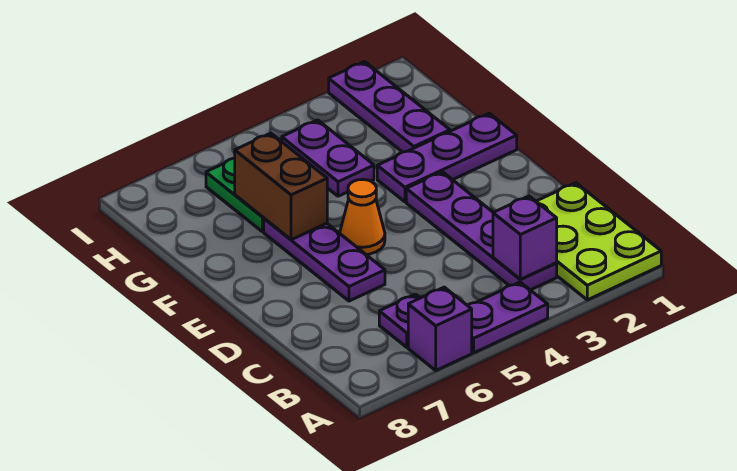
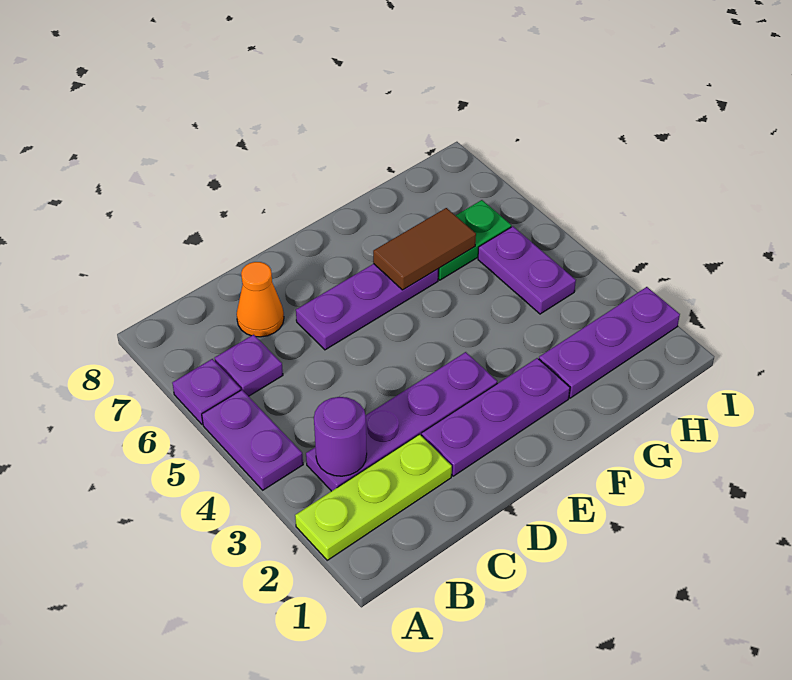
lime plate A1:C2 level 1 -> lime plate A2:C2 level 1
purple brick A6 level 1 -> purple plate A6 level 1
purple brick B3 level 2 -> purple round brick B3 level 2
orange cone E5 level 1 -> orange cone C7 level 1
purple plate F1:F3 level 1 -> purple plate D2:F2 level 1
brown brick F6:G6 level 2 -> brown tile F6:G6 level 2
purple plate G4:H4 level 1 -> purple plate H4:H5 level 1

